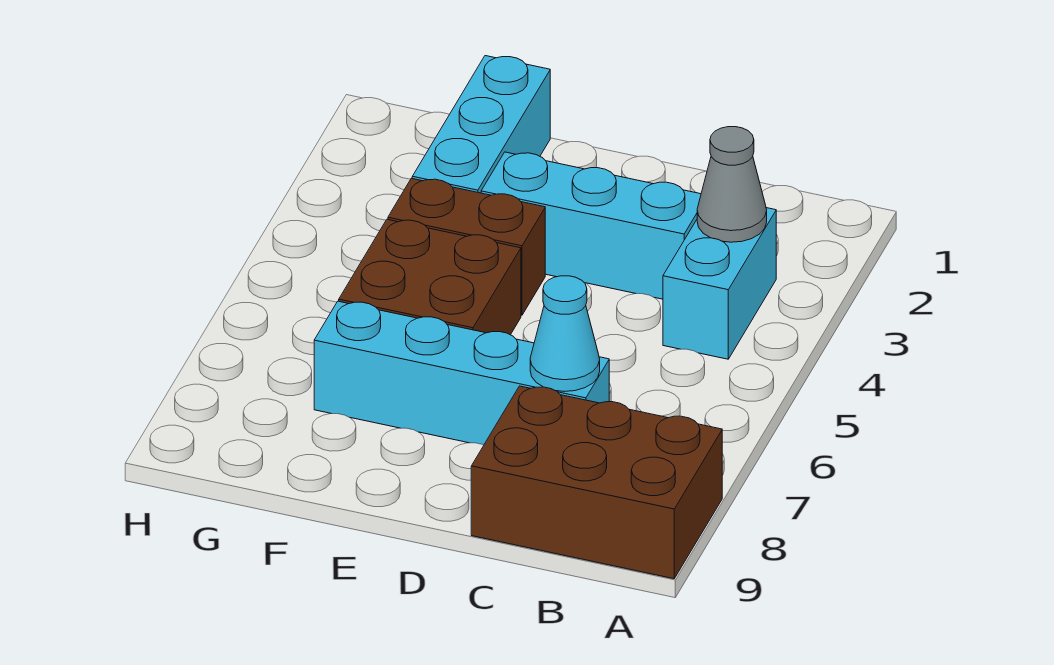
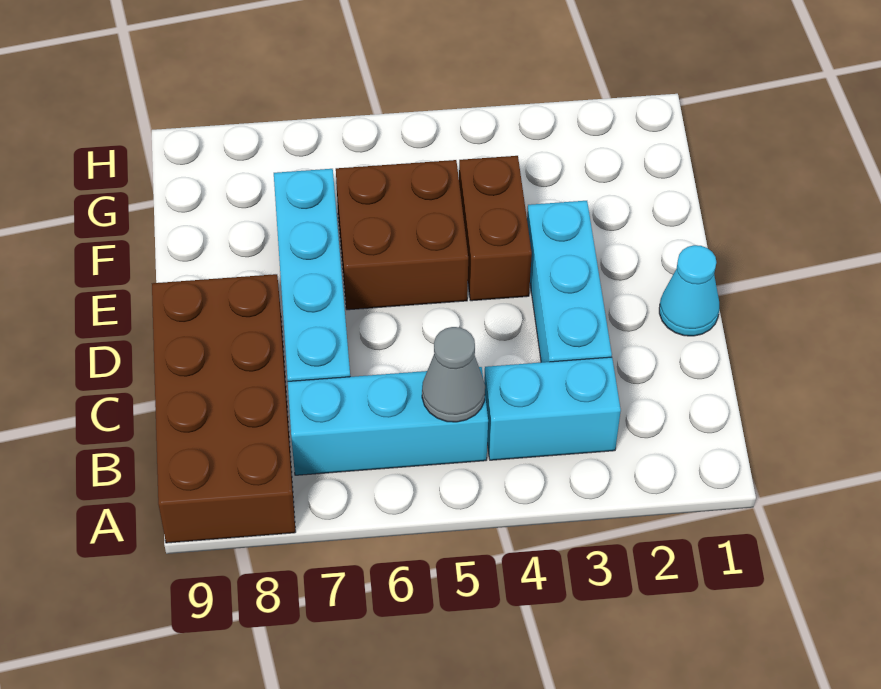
brown brick A8:C9 level 1 -> brown brick A8:D9 level 1
grey cone B3 level 2 -> grey cone B5 level 2
cyan cone C7 level 2 -> cyan cone D1 level 1
cyan brick F1:F3 level 1 -> cyan brick B5:B7 level 1

